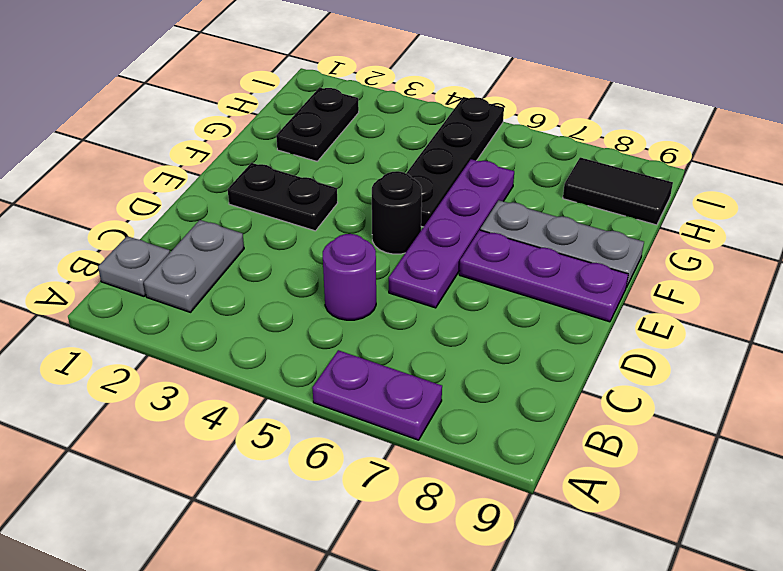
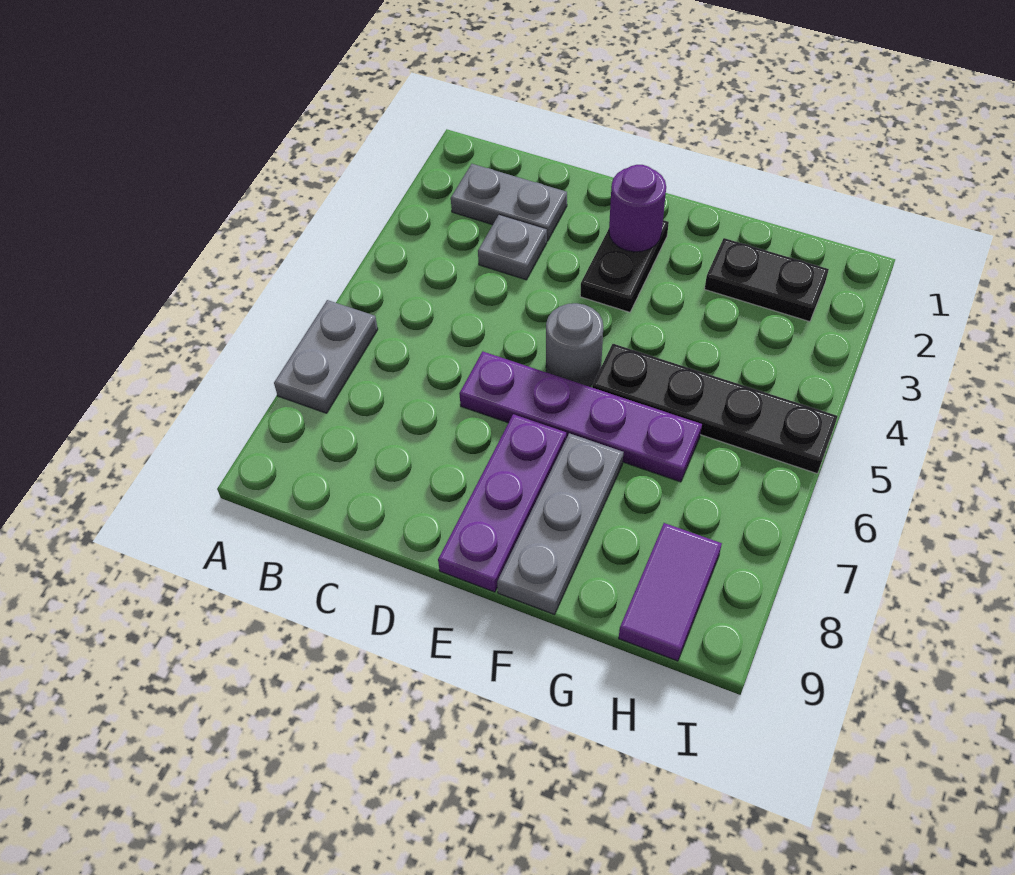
purple plate A6:A7 level 1 -> grey plate A6:A7 level 1
grey plate B1 level 1 -> grey plate C3 level 1
purple round brick C5 level 1 -> purple round brick E2 level 2
black round brick E5 level 1 -> grey round brick E5 level 1
black tile H8:H9 level 1 -> purple tile H8:H9 level 1

